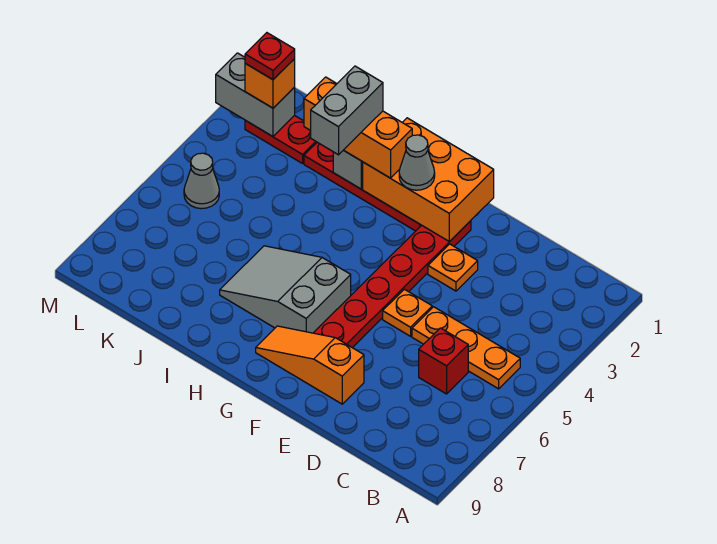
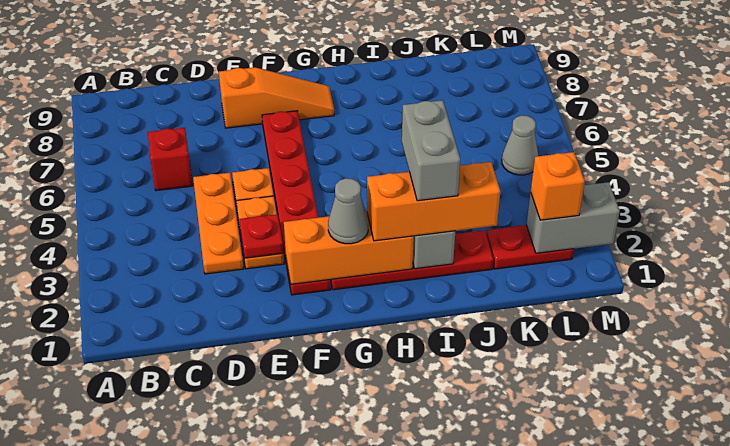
orange plate B5:D5 level 1 -> orange plate D3:D5 level 1
orange plate E3 level 1 -> orange plate E3:E4 level 1
orange brick F1:H2 level 2 -> orange brick F2:H2 level 2
grey slope G6:I7 level 1 top G -> none
red plate L2 level 4 -> red plate E3 level 2

